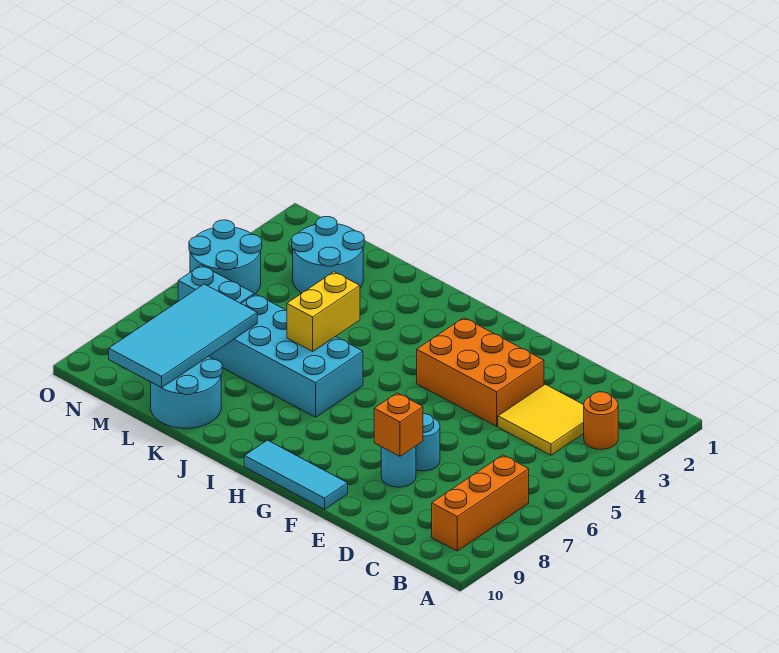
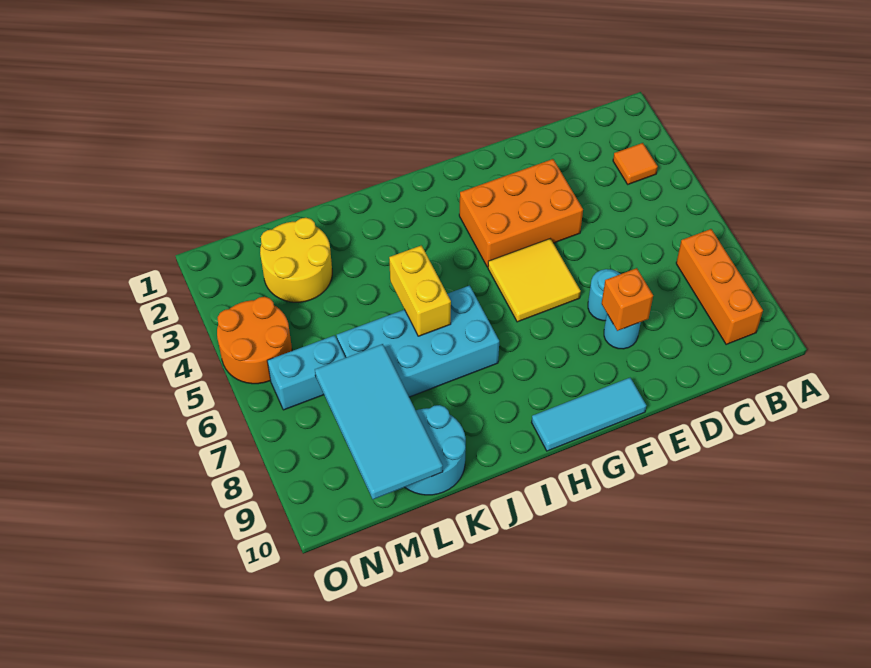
orange round brick B3 level 1 -> orange tile B3 level 1
yellow tile C3:D4 level 1 -> yellow tile F5:G6 level 1
cyan round brick L2:M3 level 1 -> yellow round brick L2:M3 level 1
cyan round brick N4:O5 level 1 -> orange round brick N4:O5 level 1

